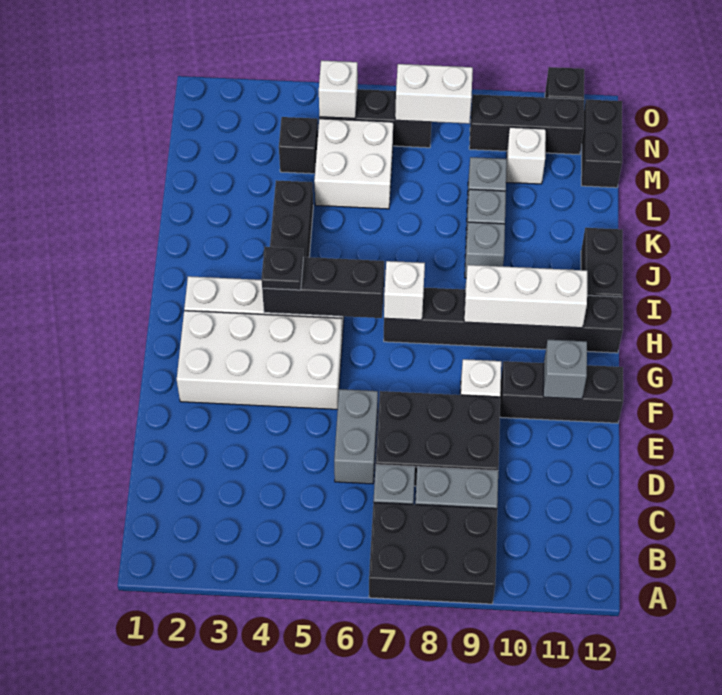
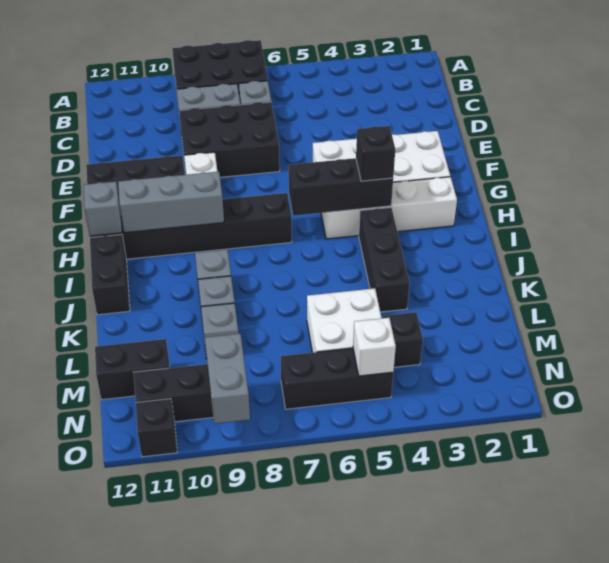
grey brick D6:E6 level 1 -> grey brick N9:O9 level 2
grey brick F11 level 2 -> grey brick H12 level 2
black plate H4 level 3 -> black brick H4 level 3
white brick H7 level 2 -> none
white brick H9:H11 level 2 -> grey brick H9:H11 level 2
white brick M10 level 1 -> none
black brick M12:N12 level 1 -> black brick M11:M12 level 1
white brick N7:N8 level 2 -> none

